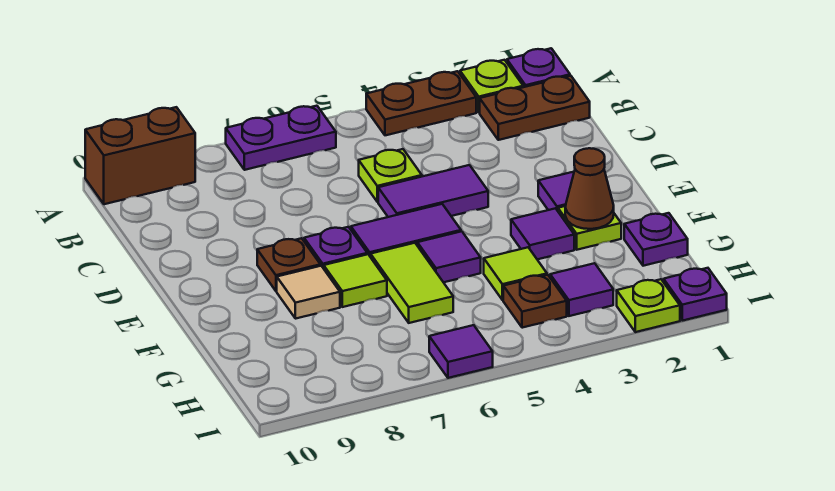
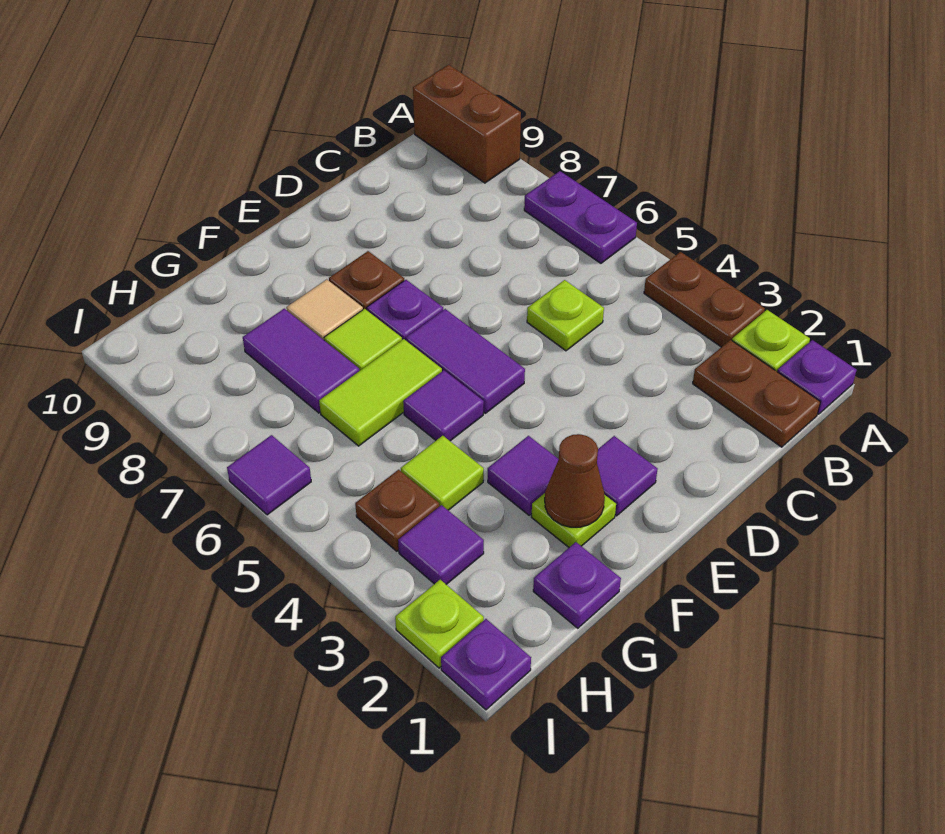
purple tile D4:D5 level 1 -> purple tile G7:G8 level 1

